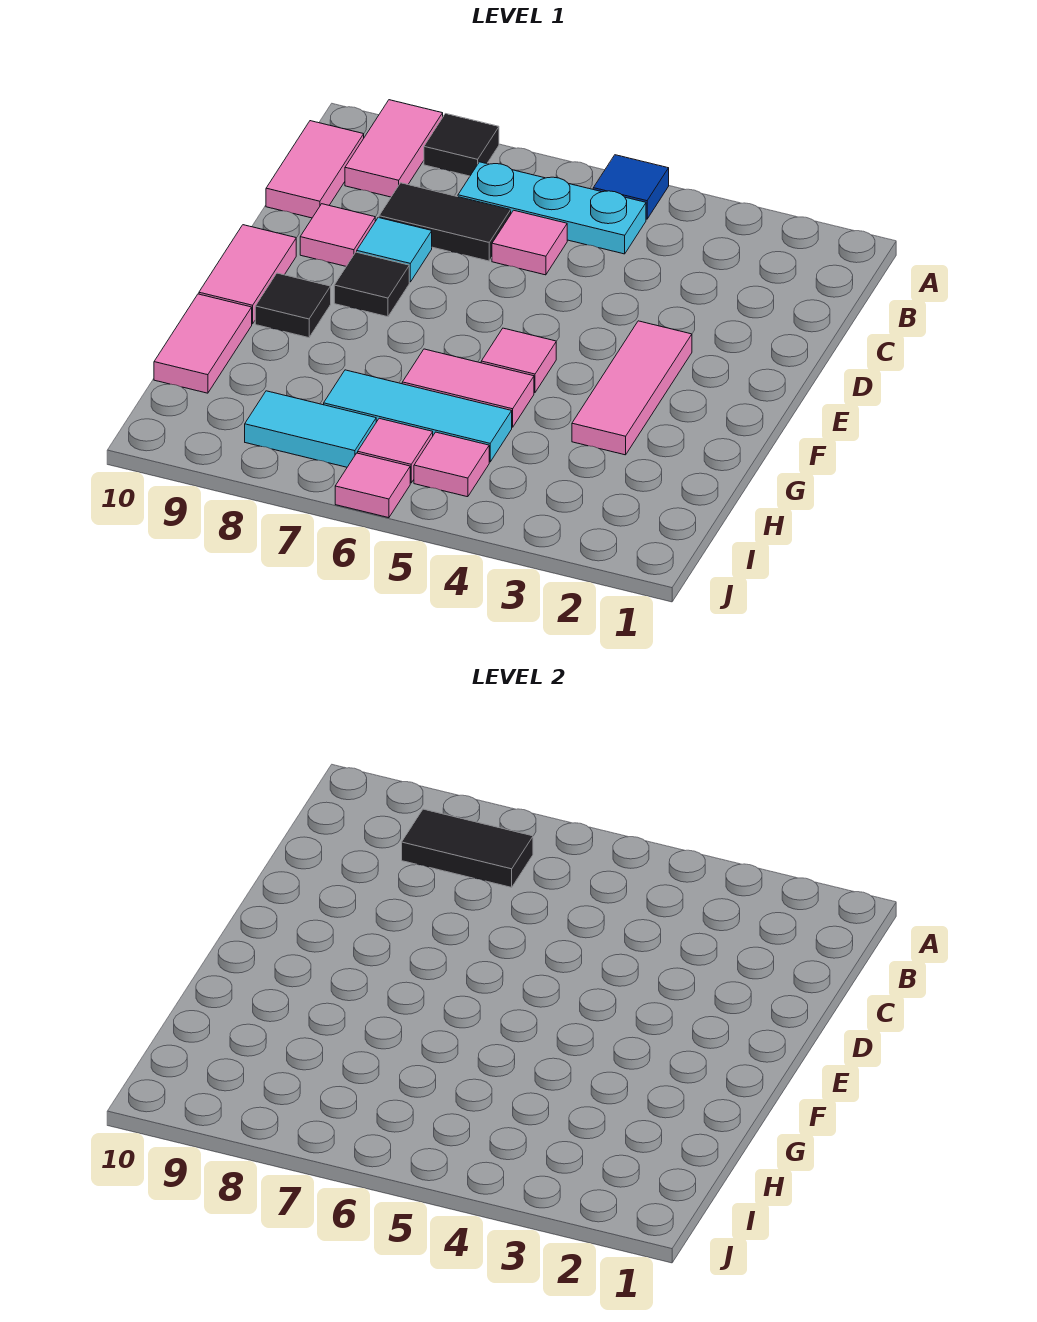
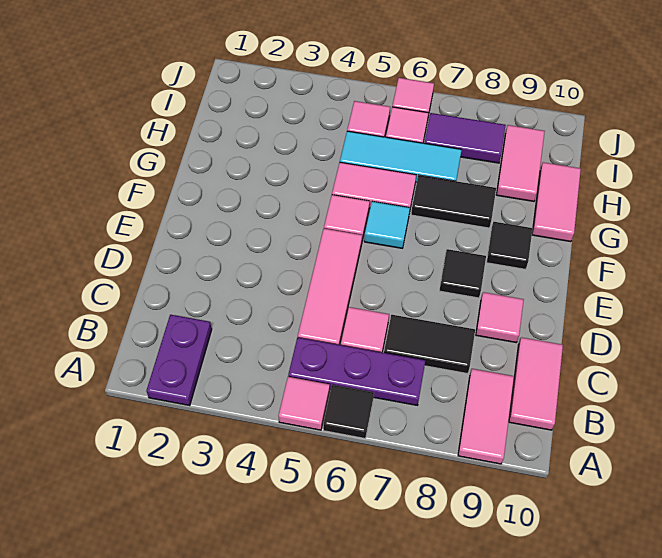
none -> purple plate A2:B2 level 1
blue tile A5 level 1 -> pink tile A5 level 1
black tile A8 level 1 -> black tile A6 level 1
cyan plate B5:B7 level 1 -> purple plate B5:B7 level 1
black tile B7:B8 level 2 -> black tile G7:G8 level 1
cyan tile D8 level 1 -> cyan tile F6 level 1
pink tile E3:G3 level 1 -> pink tile C5:E5 level 1
pink tile E10:F10 level 1 -> pink tile H9:I9 level 1
cyan tile I7:I8 level 1 -> purple tile I7:I8 level 1

